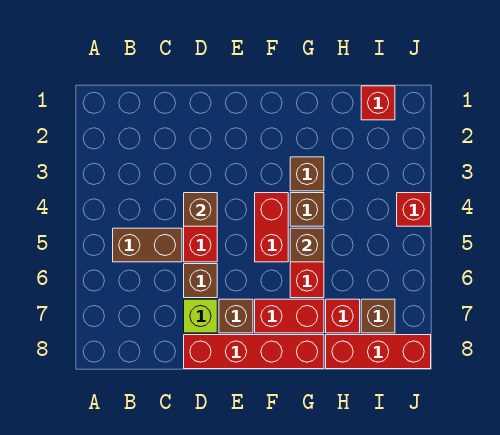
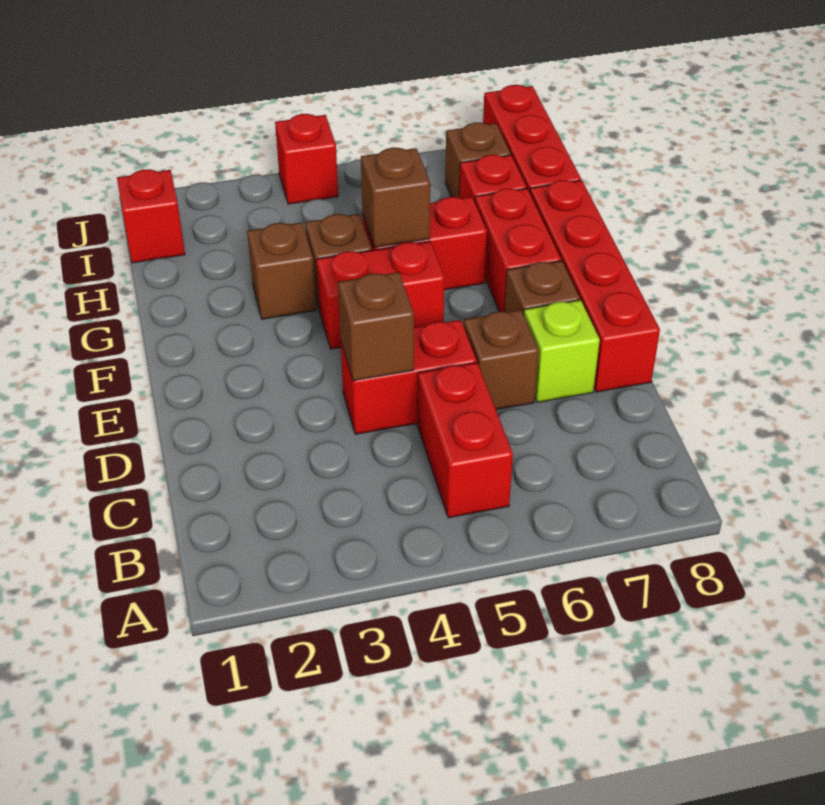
brown brick B5:C5 level 1 -> red brick B5:C5 level 1

